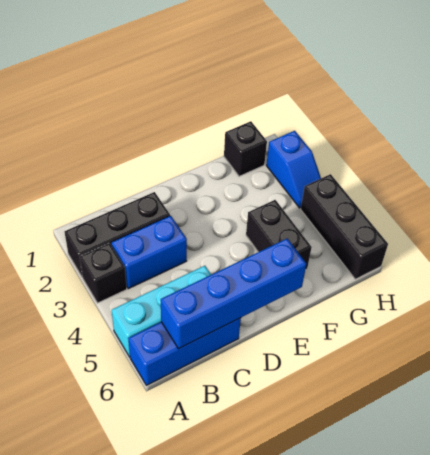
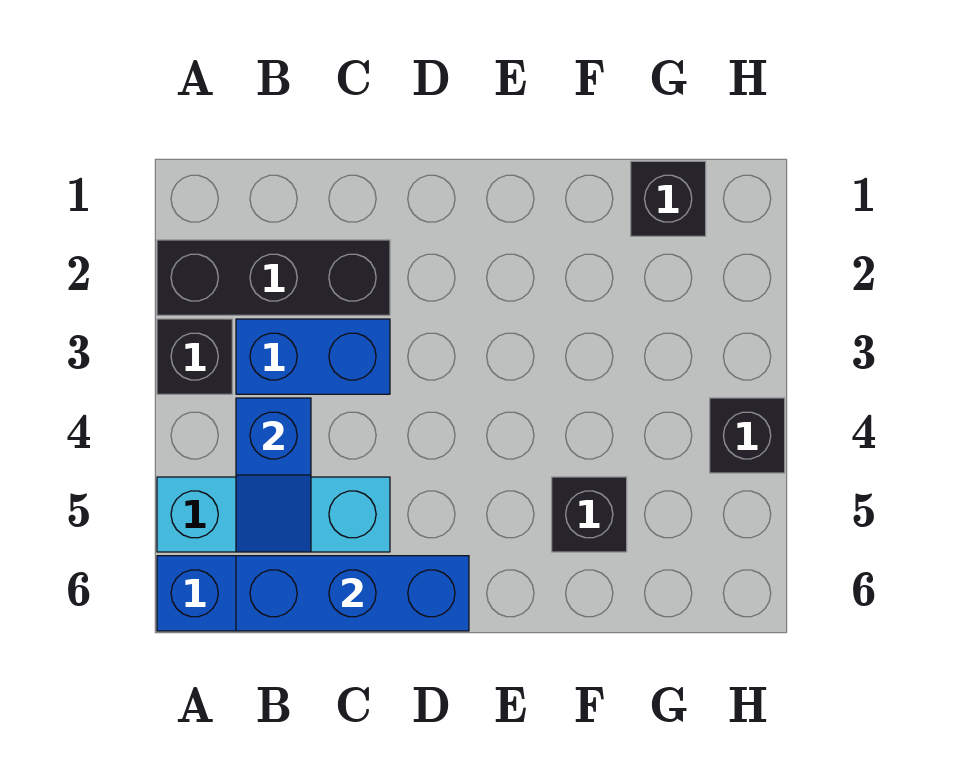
blue brick B6:E6 level 2 -> blue brick B6:D6 level 2
black brick F4:F5 level 1 -> black brick F5 level 1
blue slope H2:H3 level 1 top 2 -> blue slope B4:B5 level 2 top 4
black brick H4:H6 level 1 -> black brick H4 level 1

